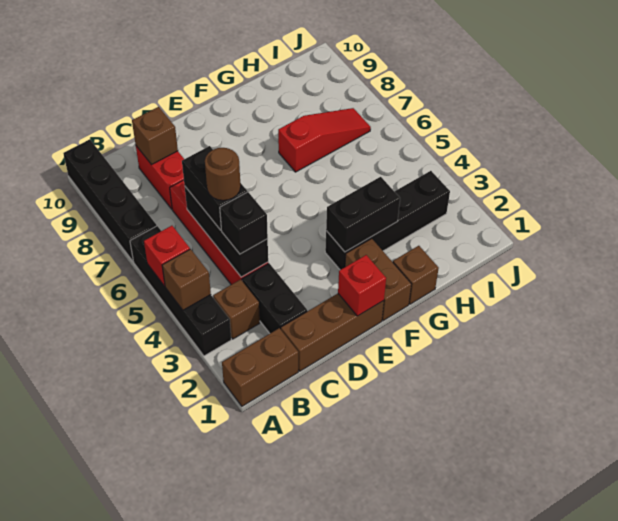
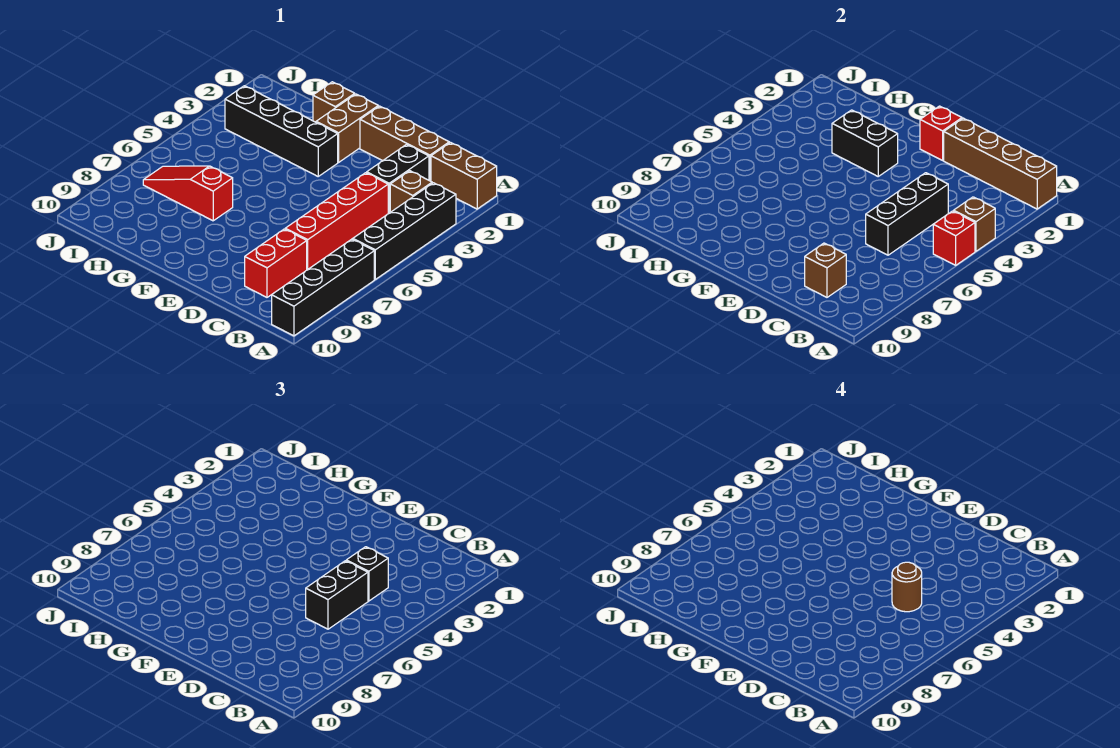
none -> brown brick A1:D1 level 2

